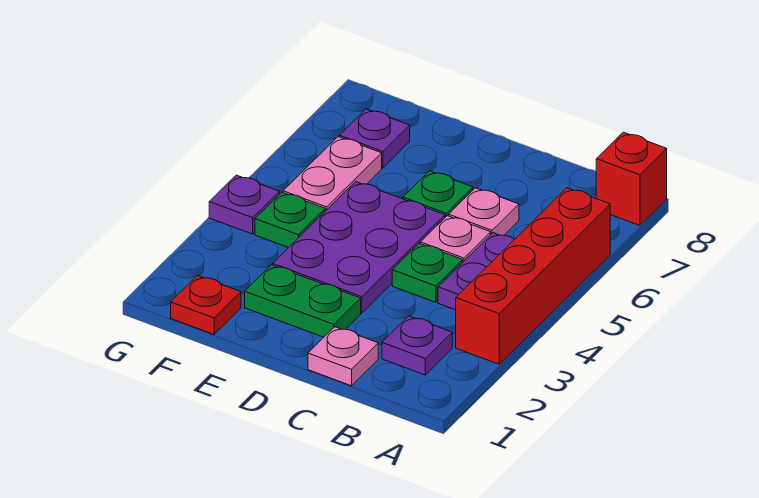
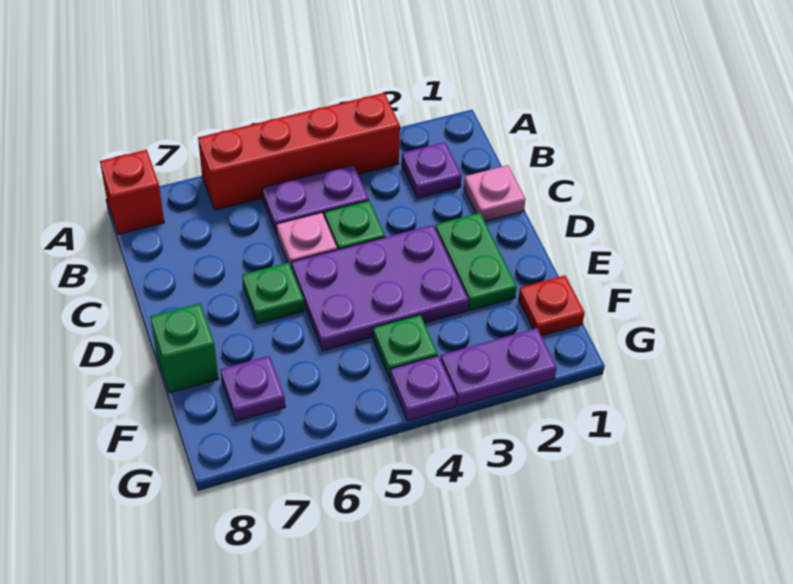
pink plate C6 level 1 -> none
none -> green brick E8 level 1
pink plate F5:F6 level 1 -> none
none -> purple plate G2:G3 level 1

